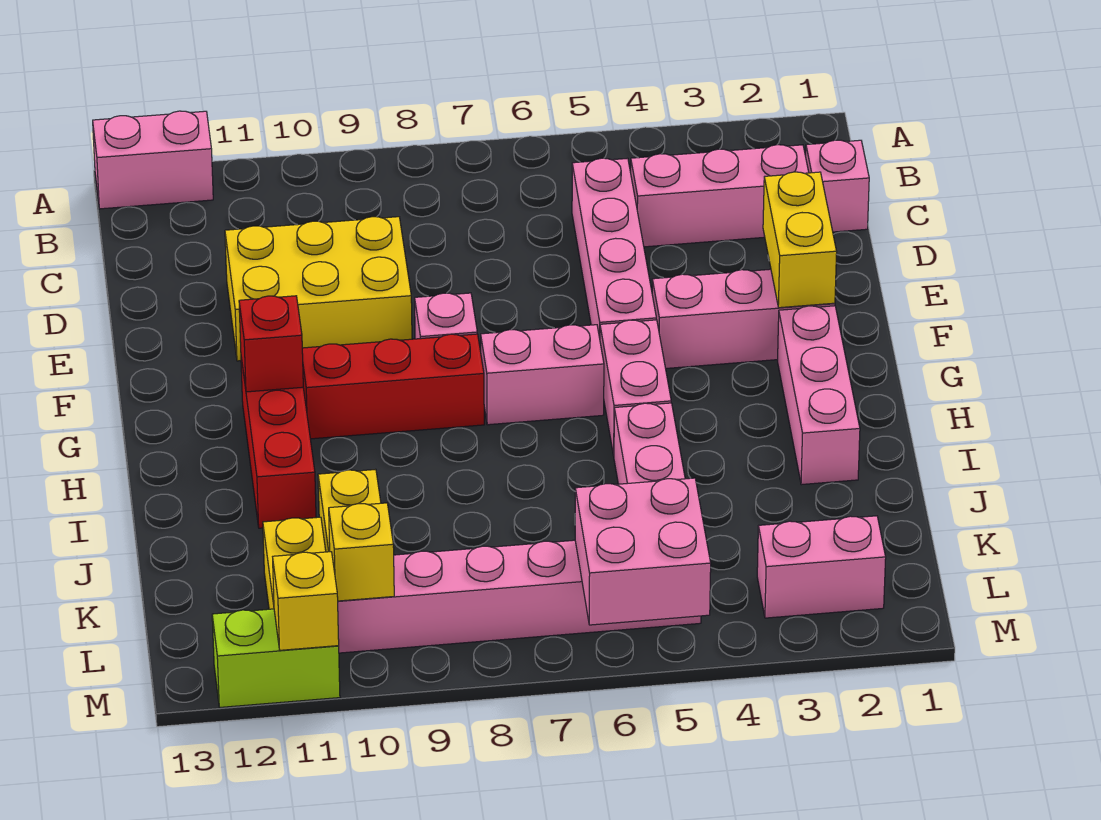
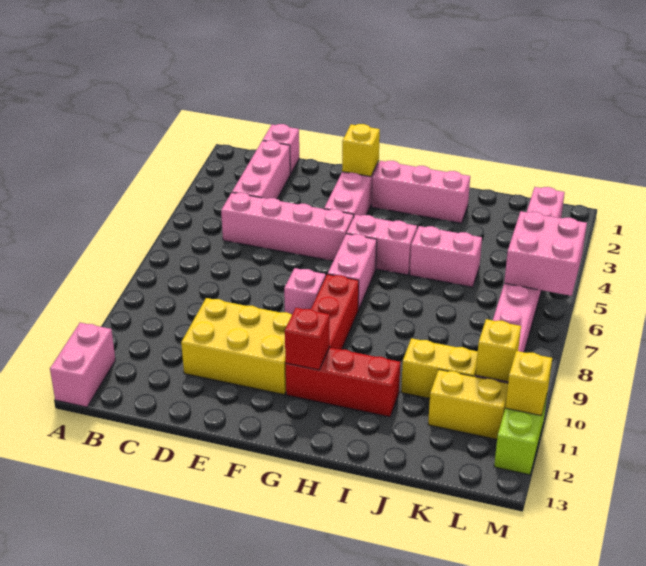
yellow brick D9:E11 level 1 -> yellow brick D10:F11 level 1
yellow brick E2:F2 level 2 -> yellow brick F2 level 2

